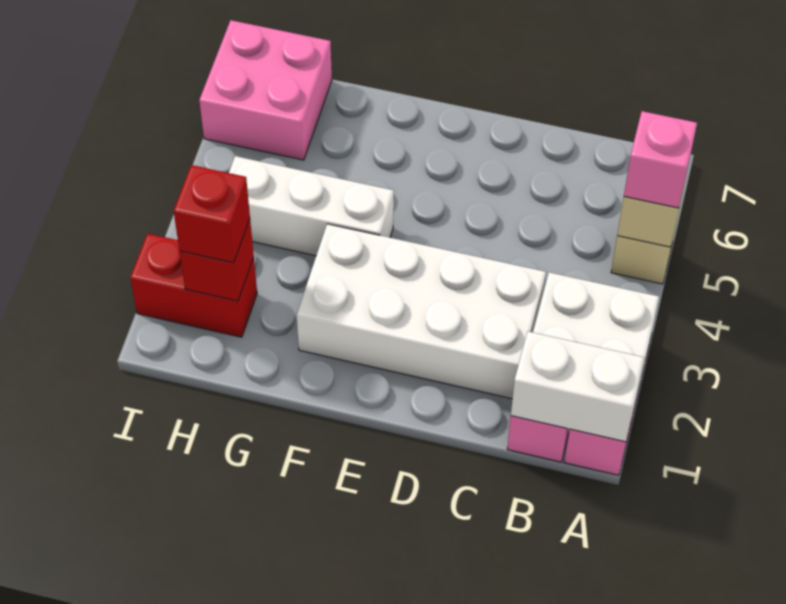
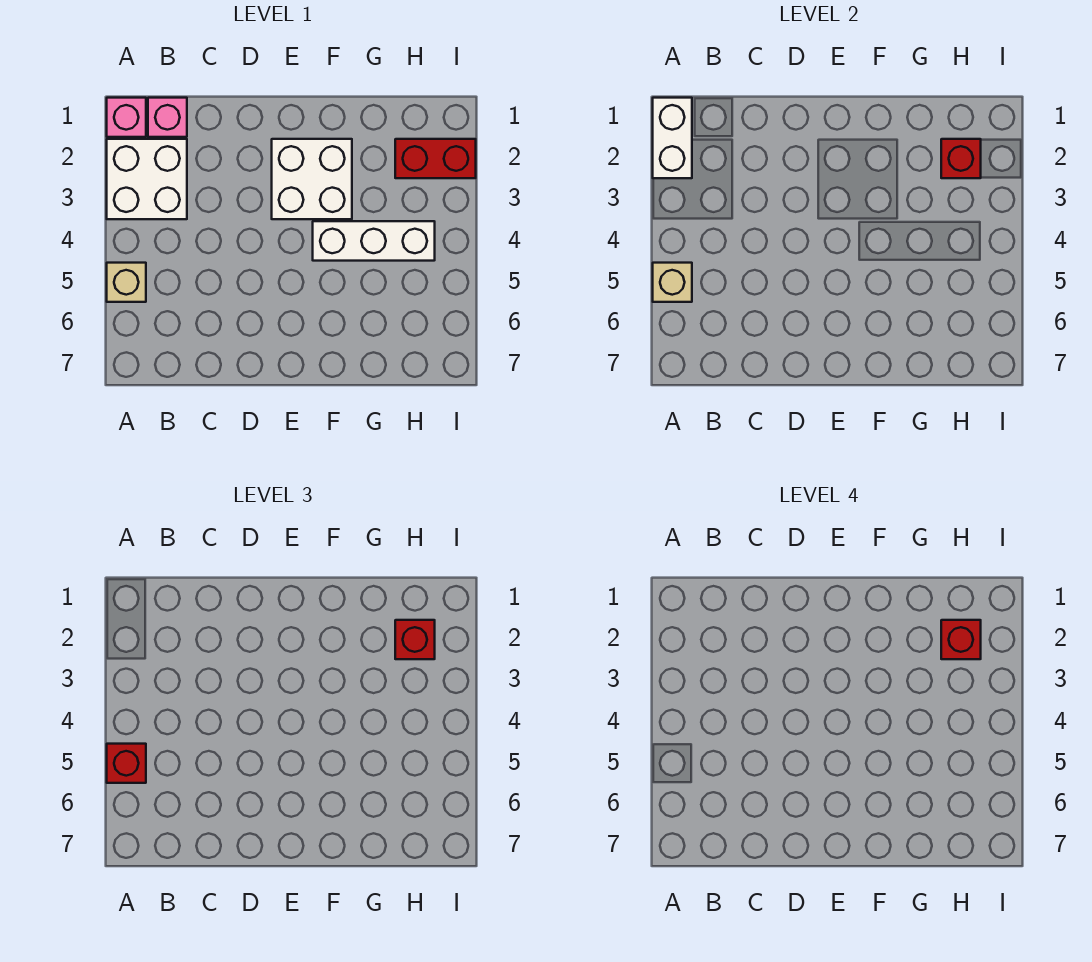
white brick A1:B1 level 2 -> white brick A1:A2 level 2
pink brick A5 level 3 -> red brick A5 level 3
white brick C2:F3 level 1 -> white brick E2:F3 level 1
none -> red brick H2 level 4
pink brick H6:I7 level 1 -> none

